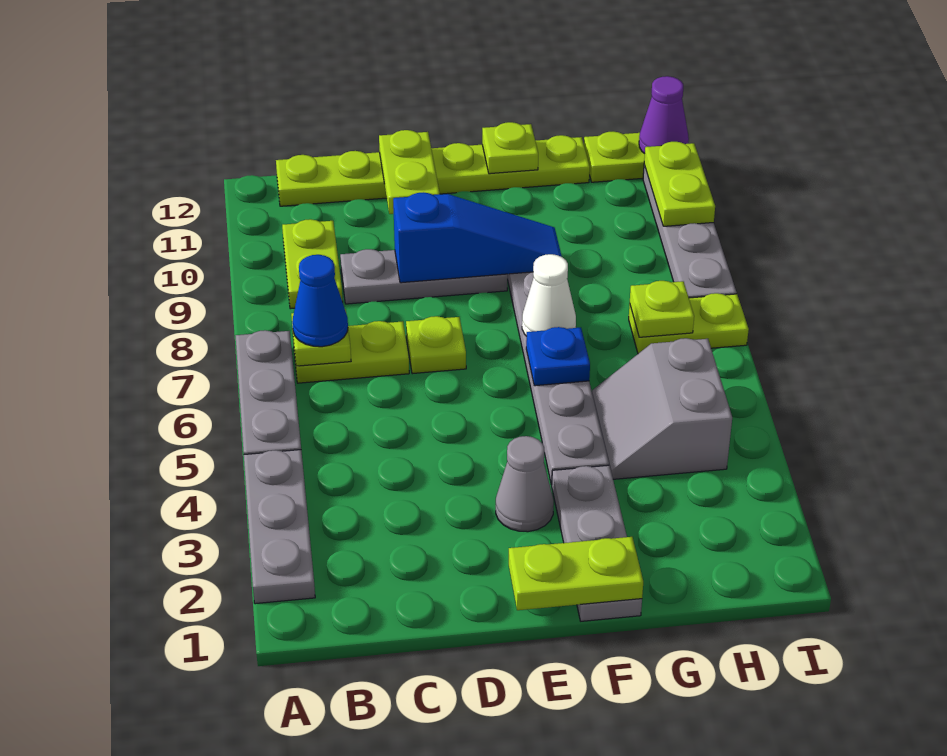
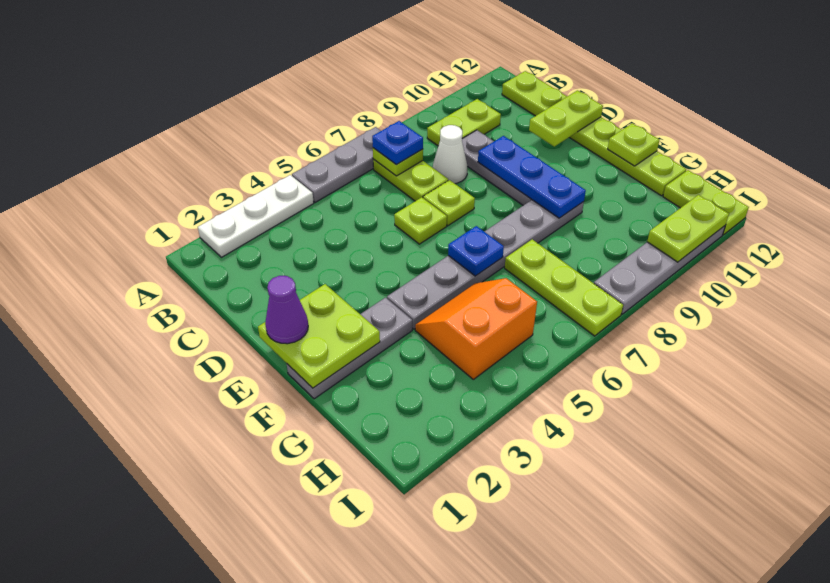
grey plate A2:A4 level 1 -> white plate A2:A4 level 1
blue cone B7 level 3 -> blue plate B7 level 3
blue slope D9:F9 level 2 top D -> blue plate D9:F9 level 2
lime plate E1:F1 level 2 -> lime plate E1:F2 level 2
grey cone E3 level 1 -> none
white cone F7 level 2 -> white cone C8 level 1
grey slope G4:H5 level 1 top H -> orange slope G4:H5 level 1 top H
lime plate H7:I7 level 1 -> lime plate G7:I7 level 1
lime plate H7 level 2 -> lime plate D6 level 1
purple cone I12 level 2 -> purple cone E1 level 3

